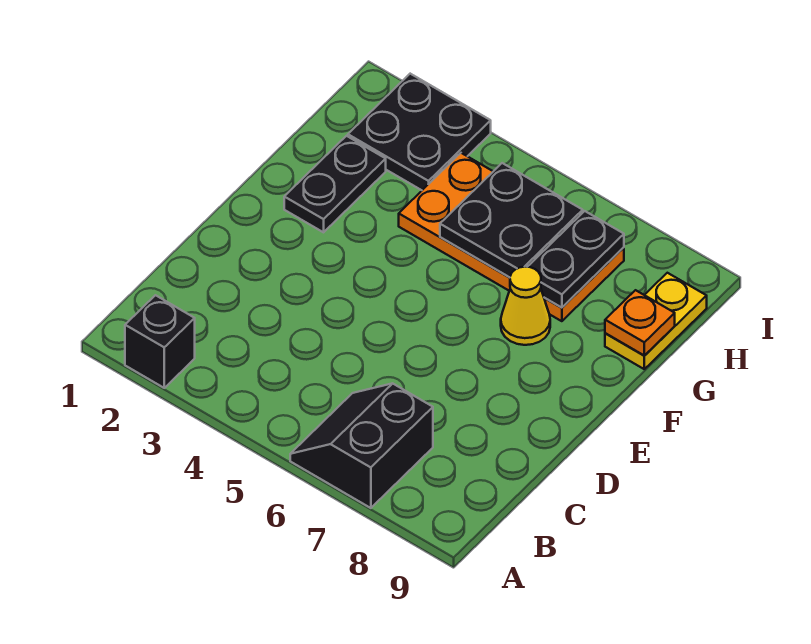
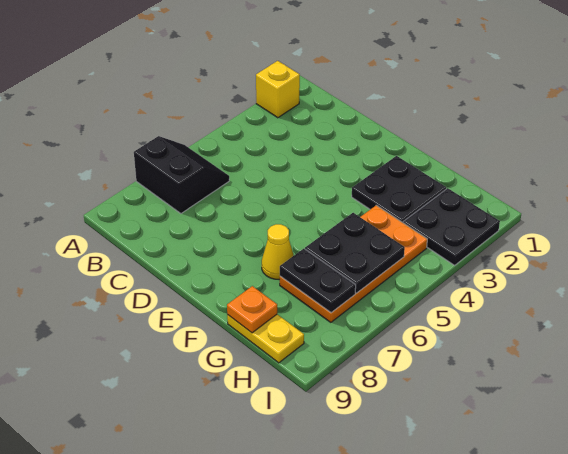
black brick A2 level 1 -> yellow brick A2 level 1
black plate F2:G2 level 1 -> black plate F2:G3 level 1

